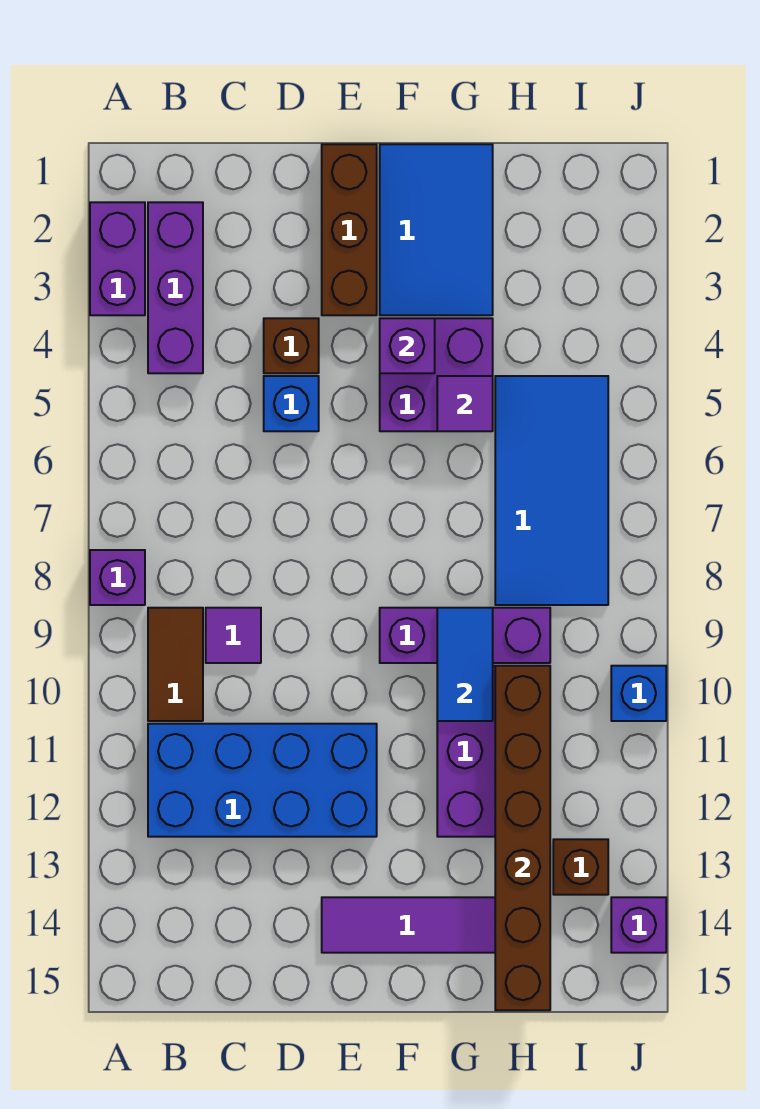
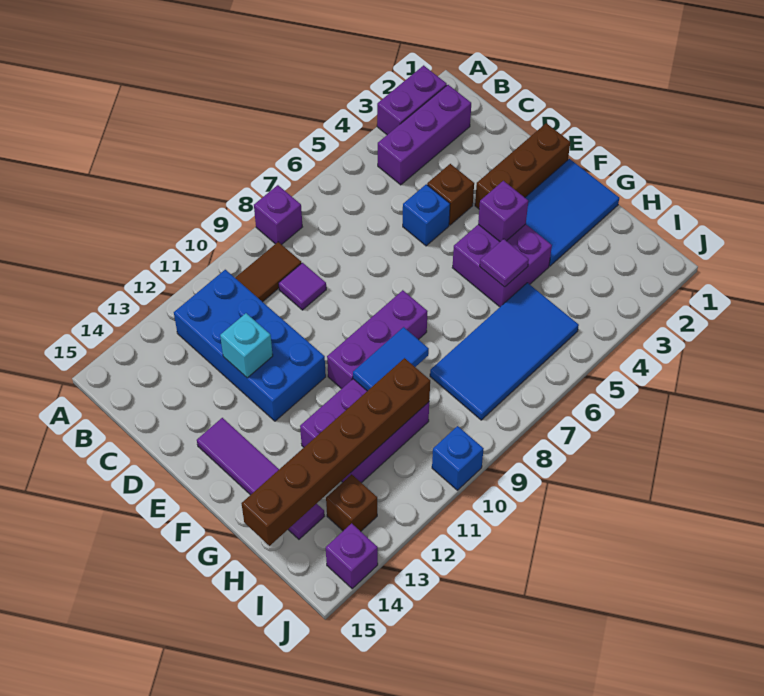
none -> cyan brick D12 level 2
purple brick F9:H9 level 1 -> purple brick F8:F10 level 1

